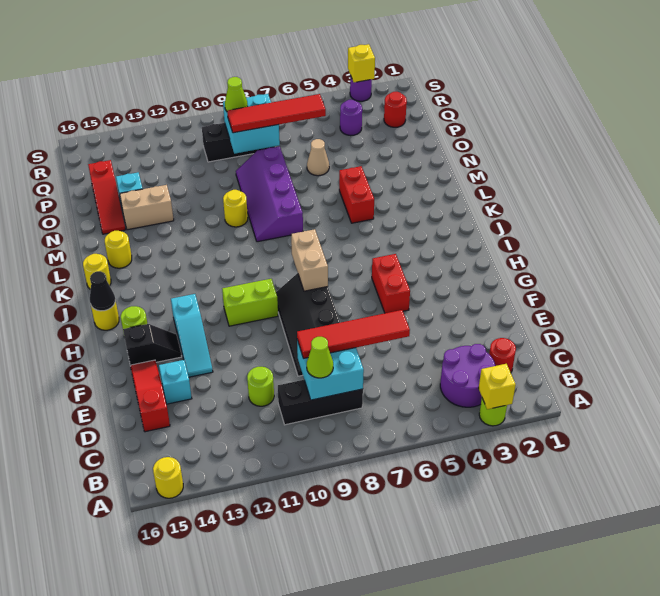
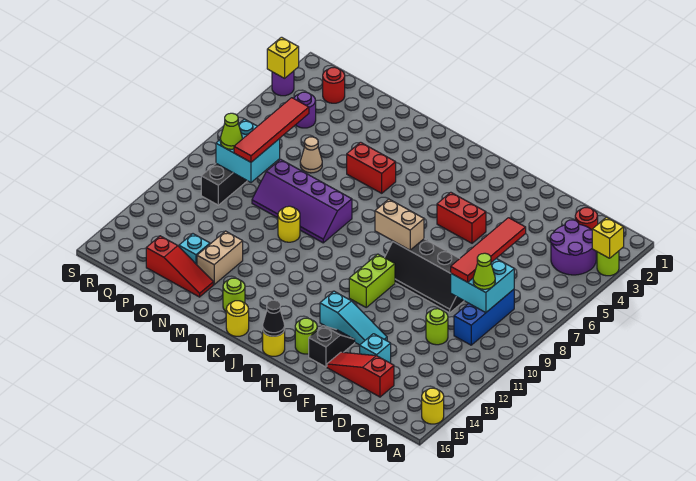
black brick C8:C10 level 1 -> blue brick C8:C10 level 1
yellow round brick L15 level 1 -> lime round brick L15 level 1

